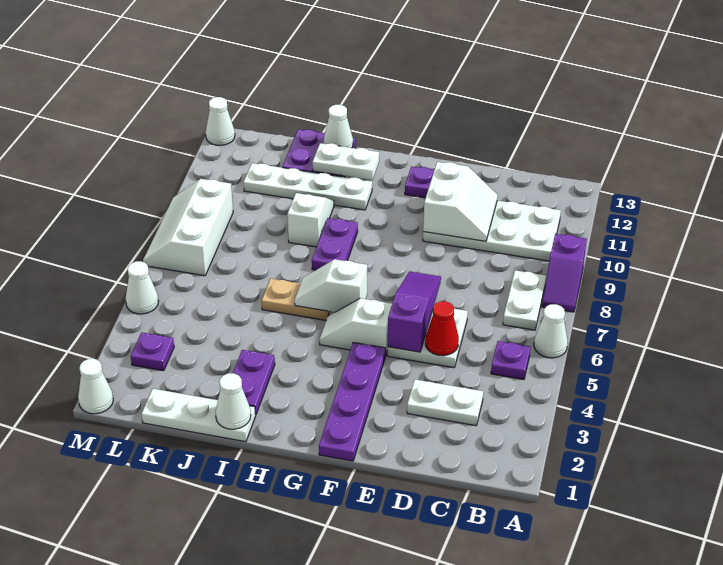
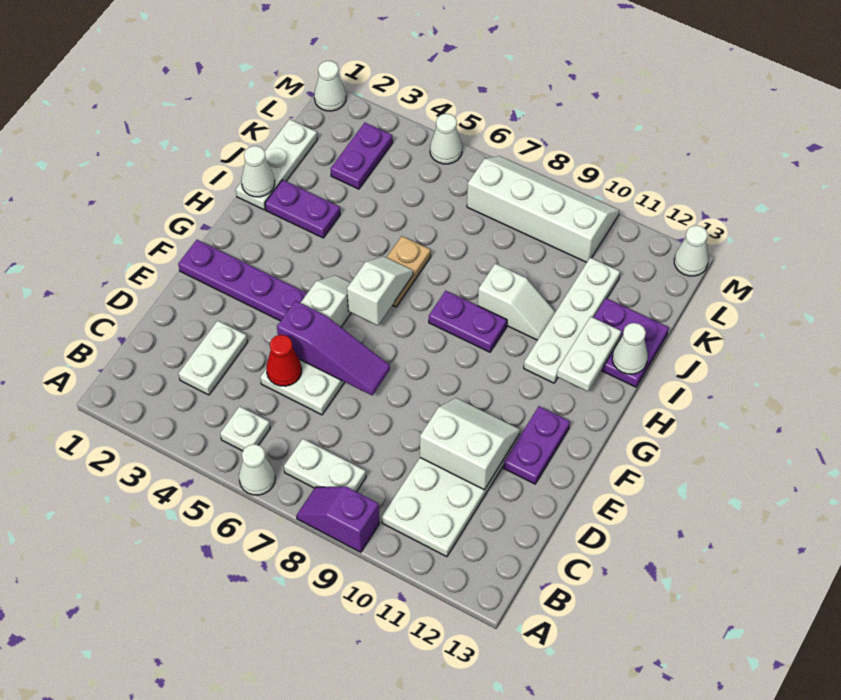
purple plate B5 level 1 -> white plate B5 level 1
white slope D10:E11 level 2 top E -> white slope D10:E11 level 2 top D
purple plate L3 level 1 -> purple plate K3:L3 level 1
white slope L7:M9 level 1 top L -> white slope L7:M10 level 1 top L

